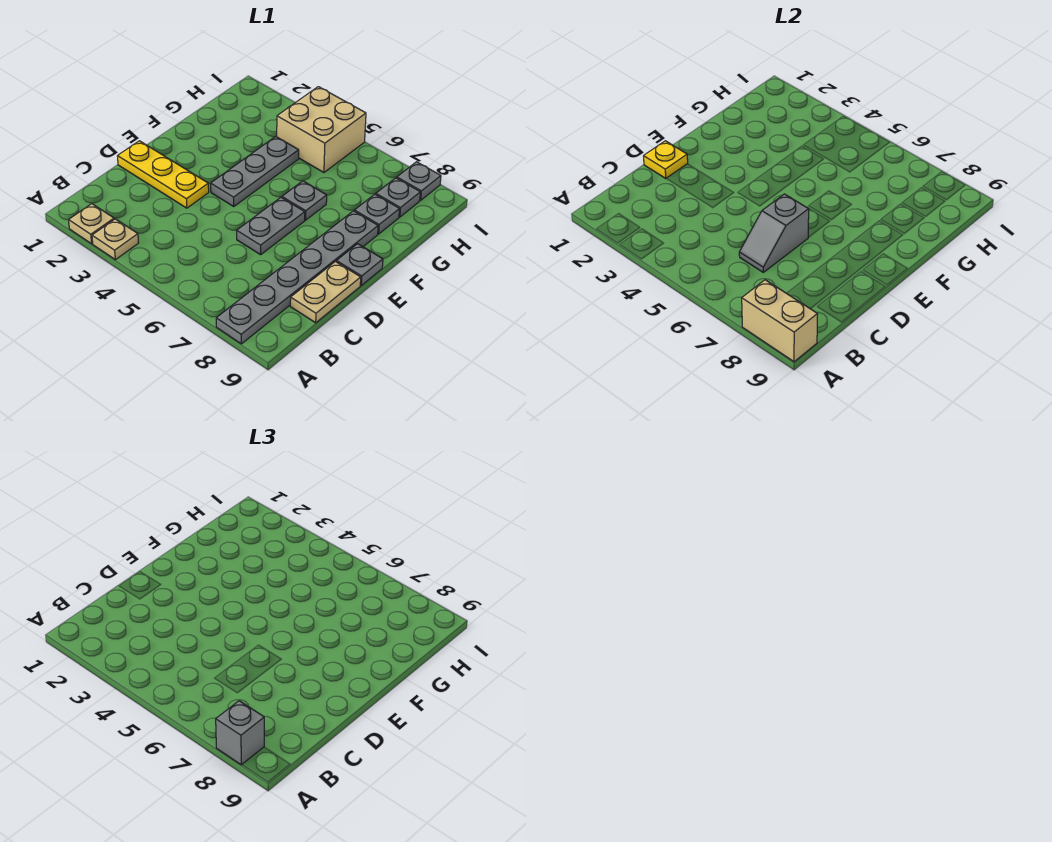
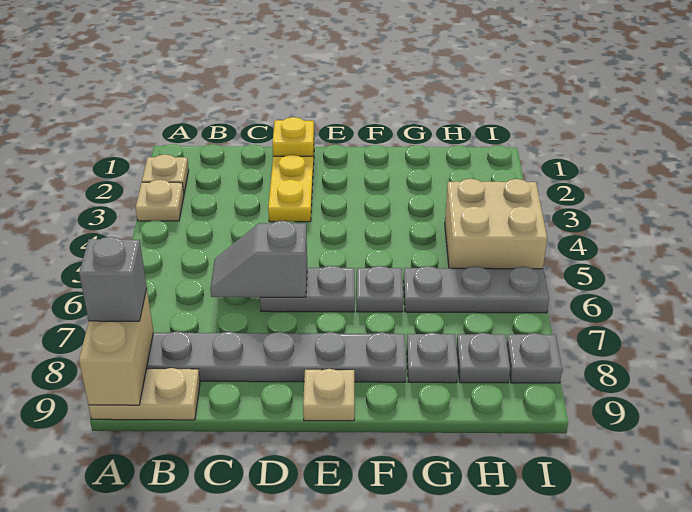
tan plate C9:D9 level 1 -> tan plate A9:B9 level 1
grey plate E4:G4 level 1 -> grey plate G6:I6 level 1
grey plate E9 level 1 -> tan plate E9 level 1

